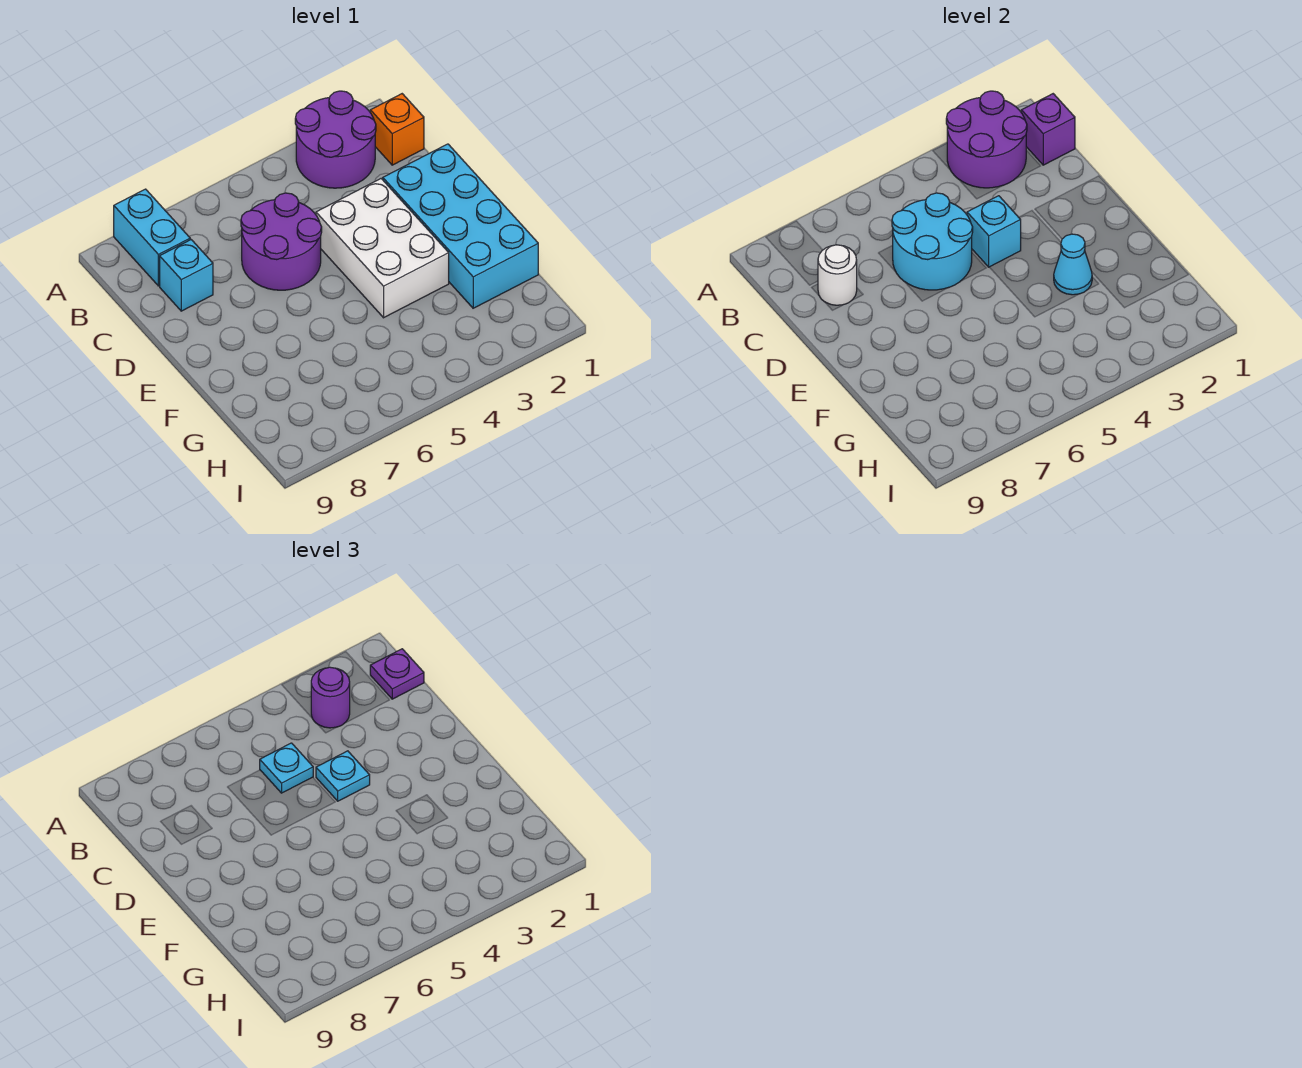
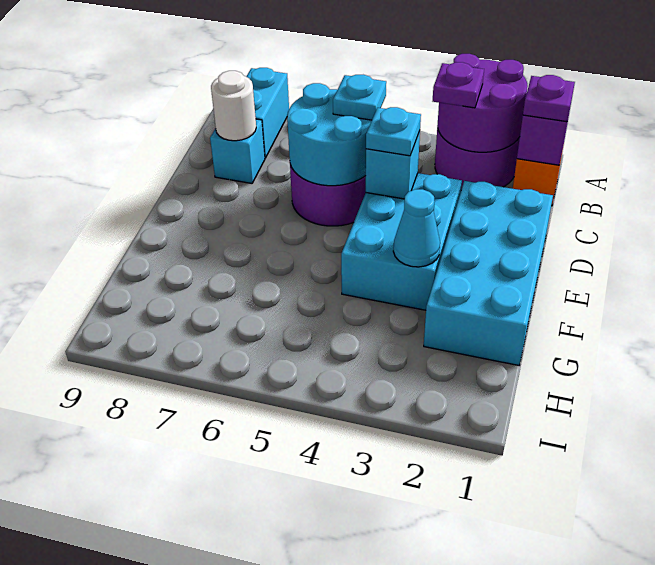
purple round brick B3 level 3 -> purple plate B3 level 3
white brick D3:F4 level 1 -> cyan brick D3:F4 level 1

